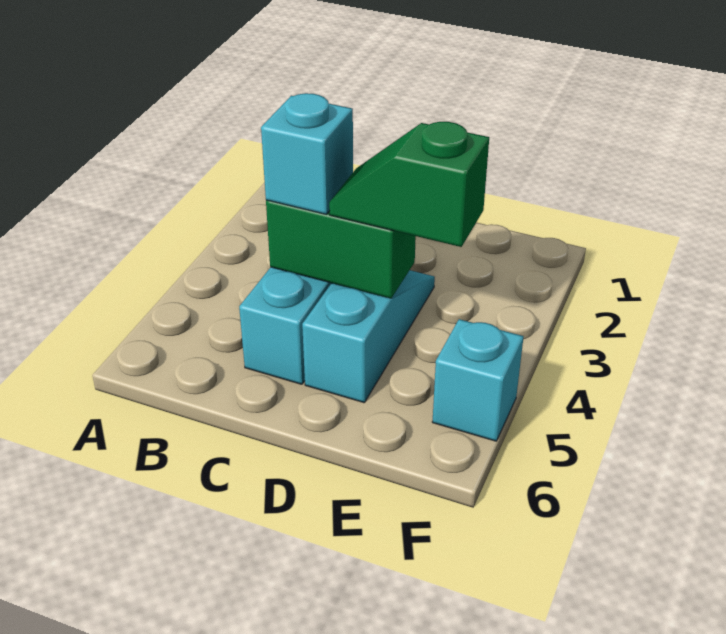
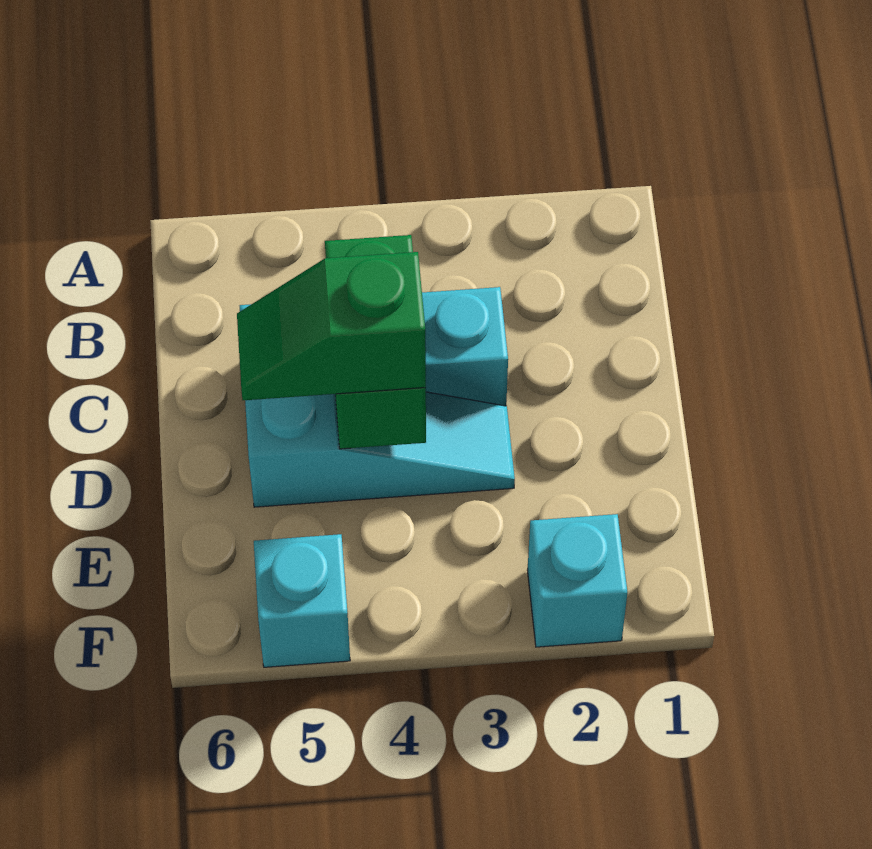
cyan brick C4 level 3 -> cyan brick F2 level 1
green slope D4:E4 level 3 top E -> green slope D4:D5 level 3 top 4

